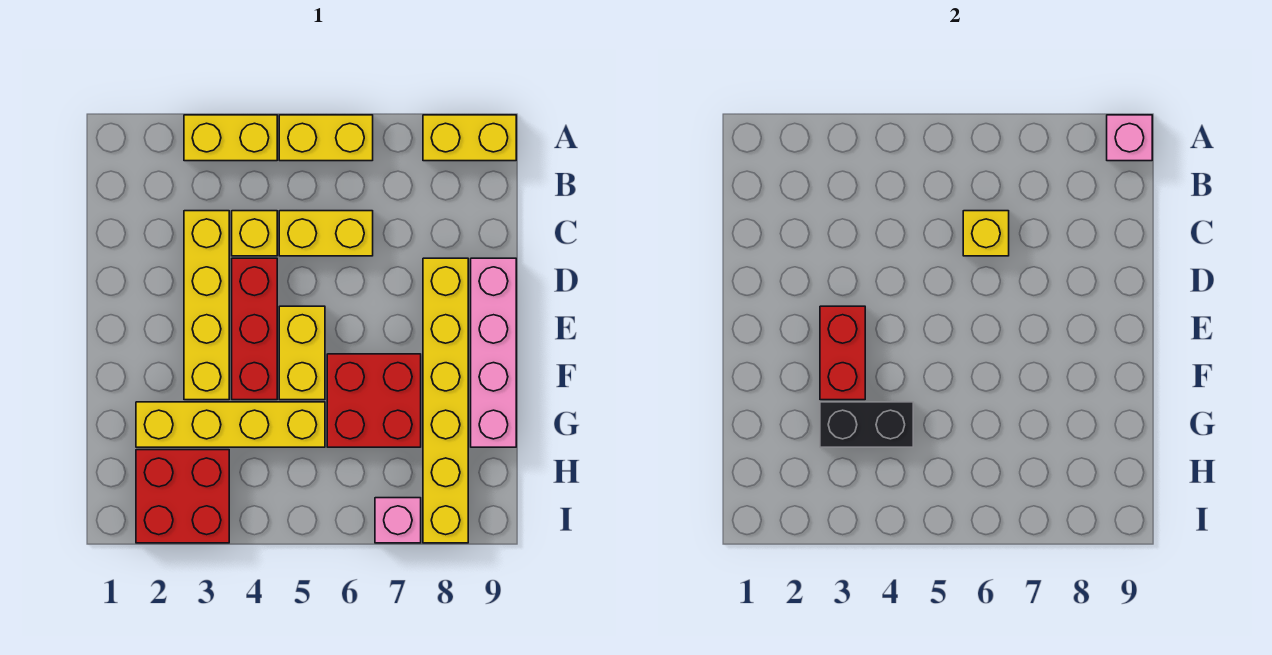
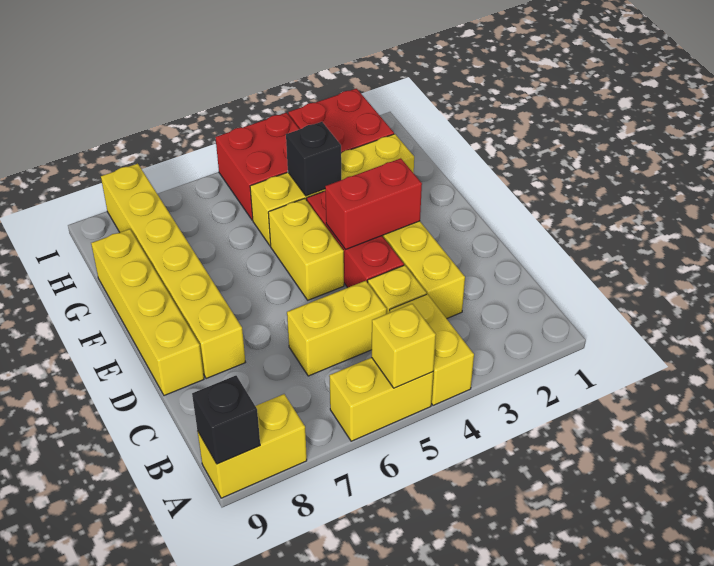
yellow brick A3:A4 level 1 -> yellow brick A4:B4 level 1
pink brick A9 level 2 -> black brick A9 level 2
yellow brick C6 level 2 -> yellow brick A5 level 2
pink brick D9:G9 level 1 -> yellow brick D9:G9 level 1
red brick E3:F3 level 2 -> red brick E3:E4 level 2
red brick F6:G7 level 1 -> red brick H4:I5 level 1
black brick G3:G4 level 2 -> black brick G4 level 2
pink brick I7 level 1 -> none

